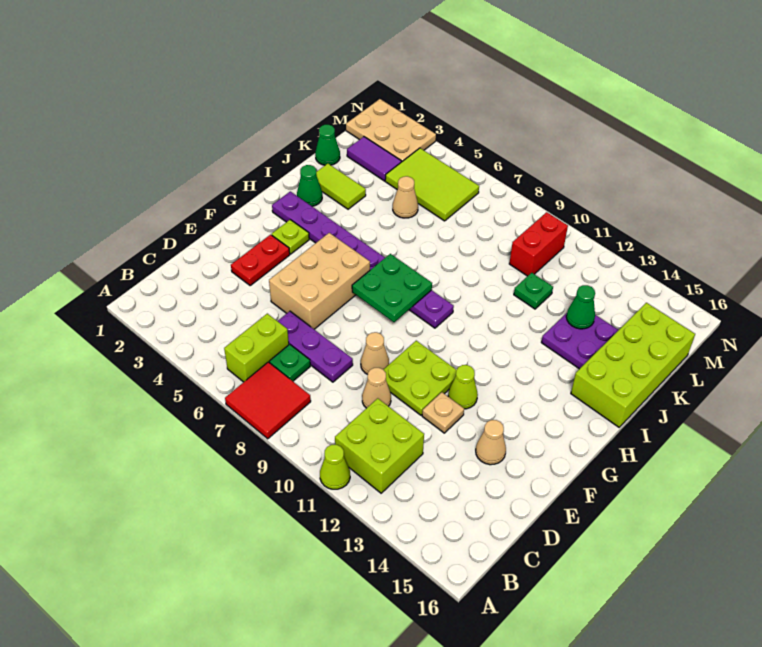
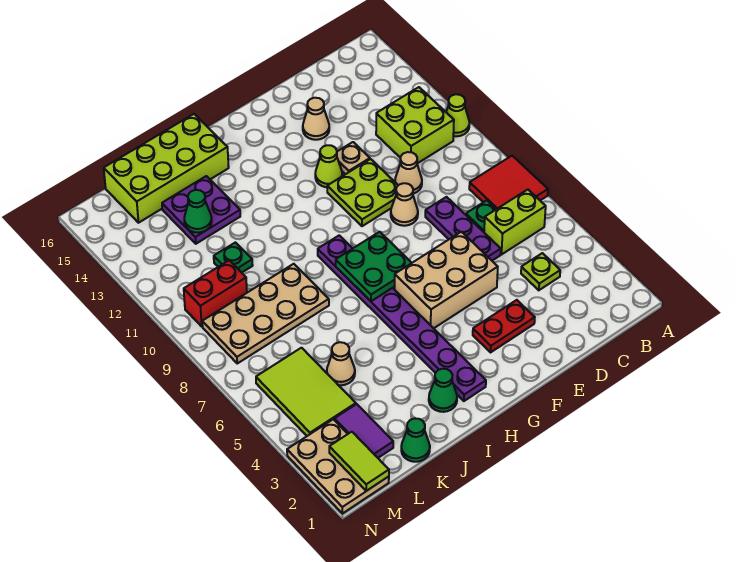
lime plate G3 level 1 -> lime plate C4 level 1
lime tile J2:J3 level 1 -> lime tile M1:M2 level 2
none -> tan plate J8:M9 level 1

